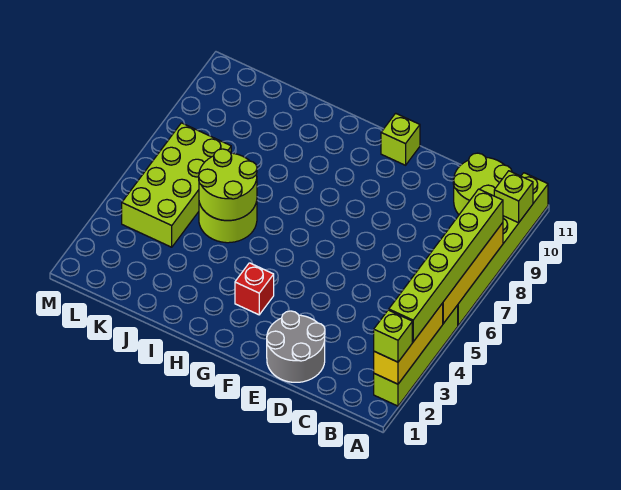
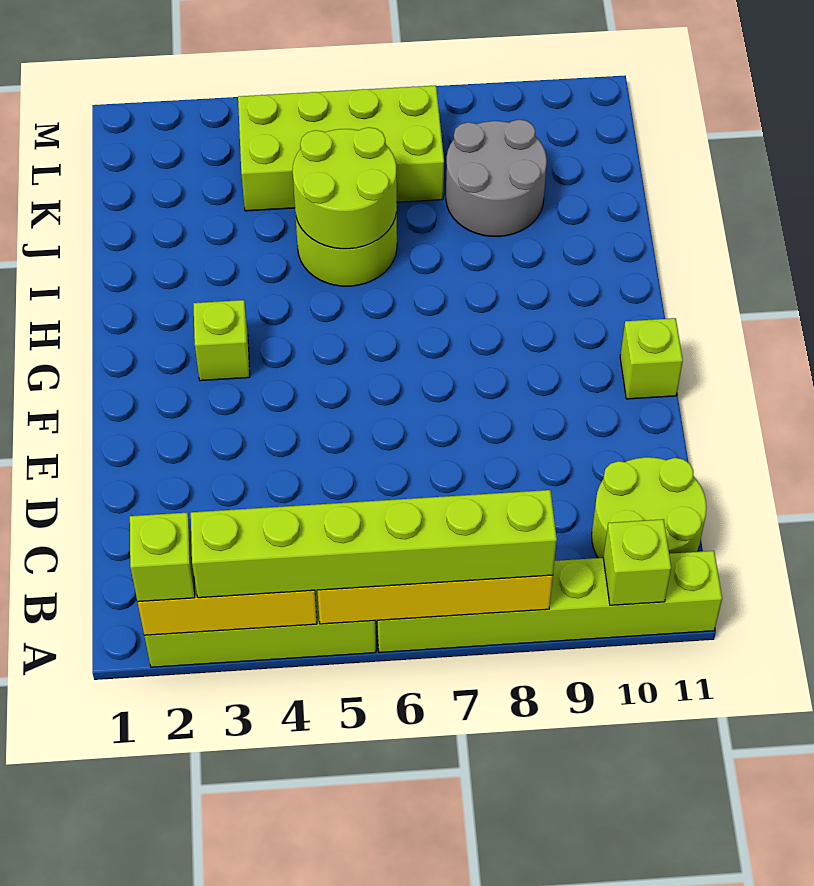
grey round brick D1:E2 level 1 -> grey round brick J8:K9 level 1
red brick G3 level 1 -> lime brick G3 level 1

